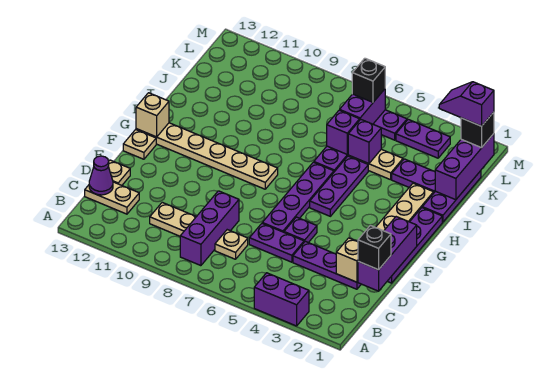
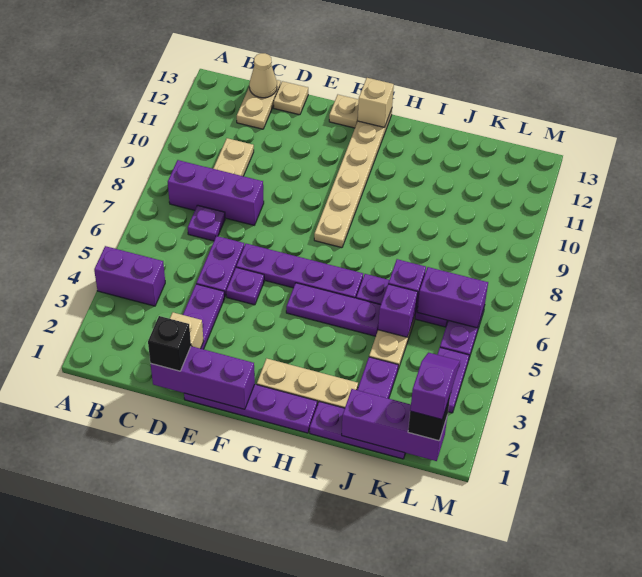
purple brick A3:A4 level 1 -> purple brick A4:B4 level 1
tan plate C7 level 1 -> purple plate C7 level 1
purple cone C13 level 2 -> tan cone C13 level 2
black brick L6 level 3 -> none

